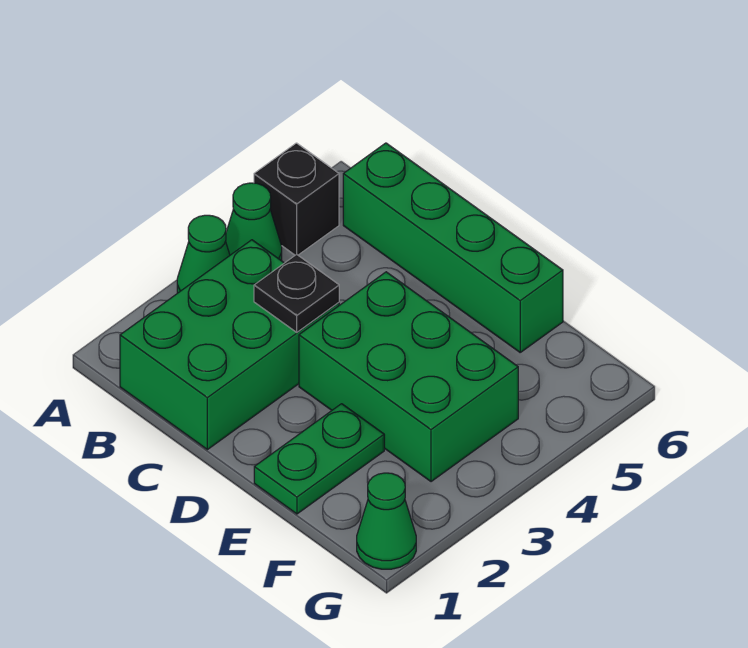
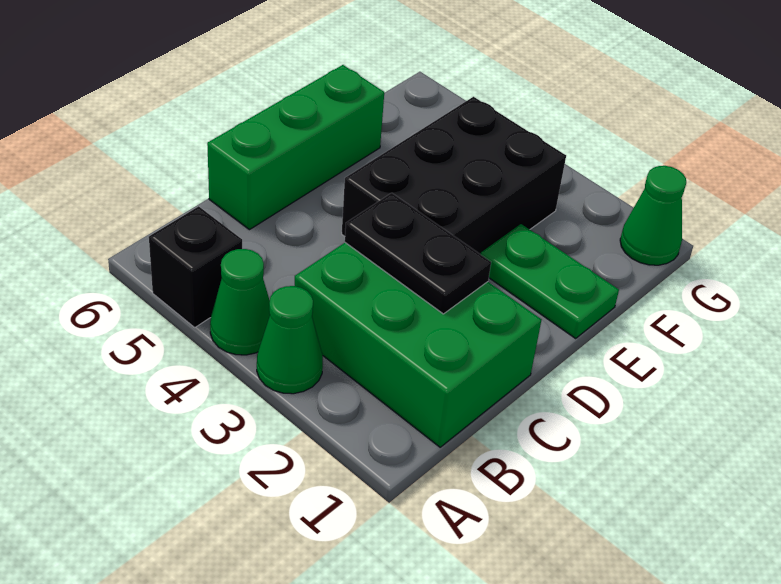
green brick B6:E6 level 1 -> green brick C6:E6 level 1
black plate C3 level 2 -> black plate C2:C3 level 2
green brick D3:F4 level 1 -> black brick D3:F4 level 1

